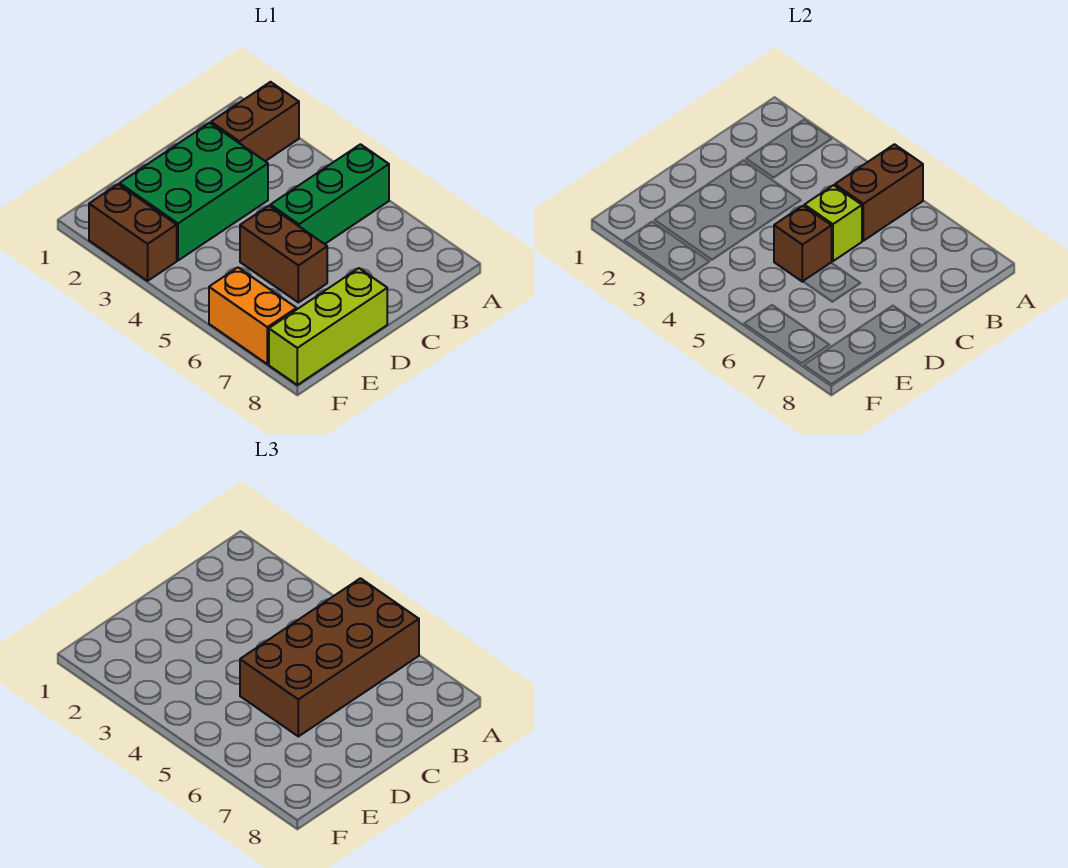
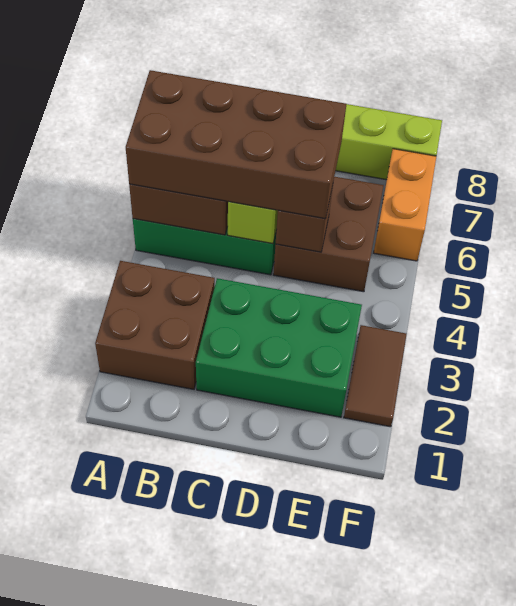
brown brick A2:B2 level 1 -> brown brick A2:B3 level 1
brown brick D5:D6 level 1 -> brown brick D5:E6 level 1
brown brick F2:F3 level 1 -> brown tile F2:F3 level 1

